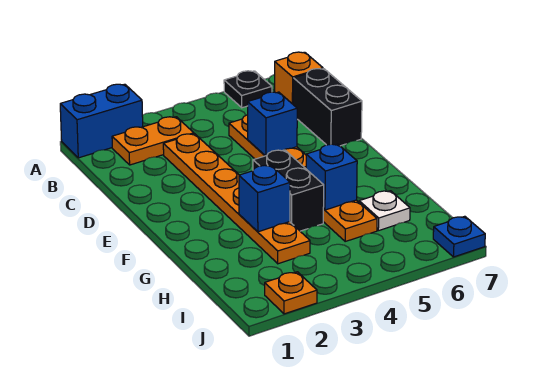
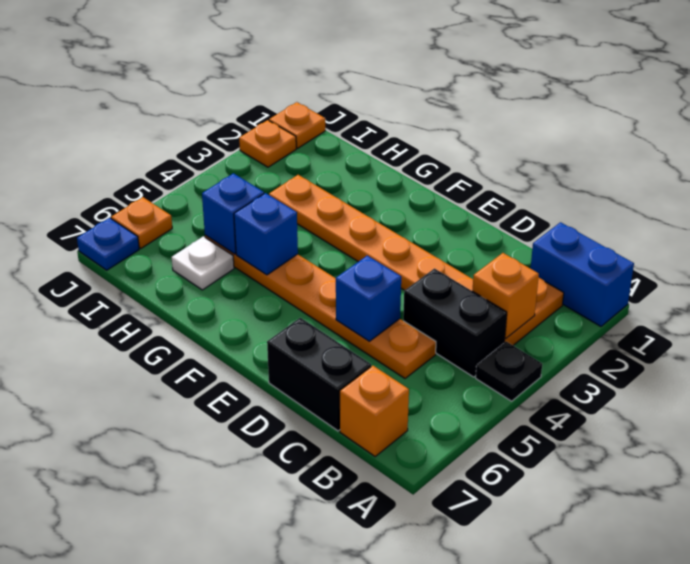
blue brick A1:A2 level 1 -> blue brick A1:B1 level 1
black plate A6 level 1 -> black plate A4 level 1
none -> orange brick B3 level 2
black brick F4:G4 level 1 -> black brick B4:C4 level 1
blue brick G3 level 2 -> blue brick H5 level 2
none -> orange plate J1 level 1
none -> orange plate J6 level 1

